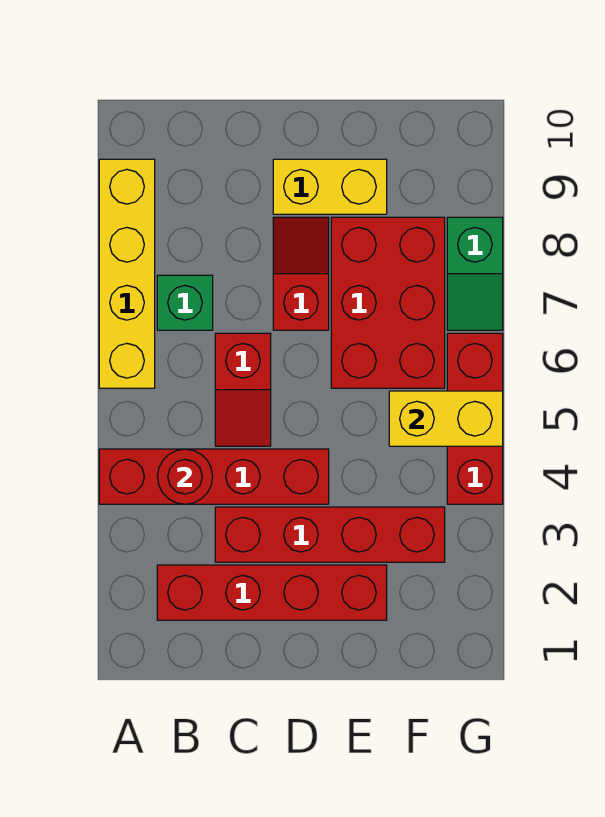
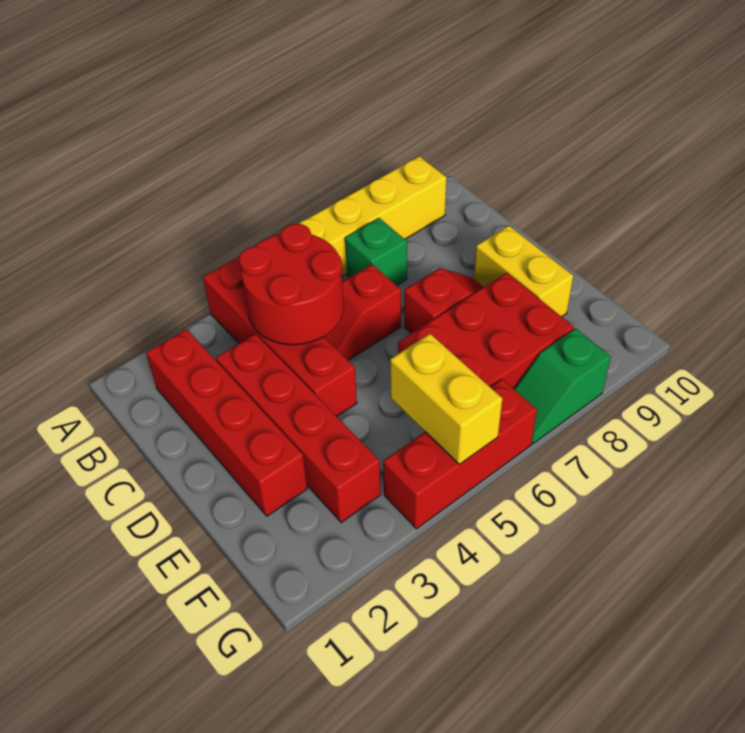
red round brick B4 level 2 -> red round brick B4:C5 level 2

